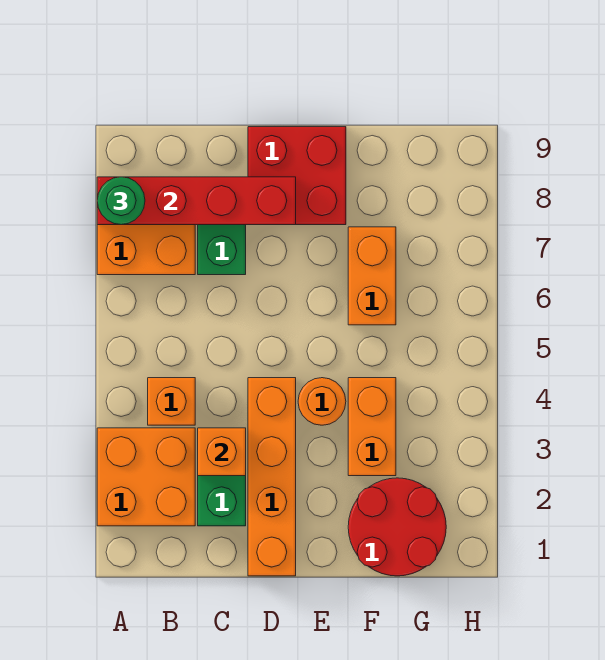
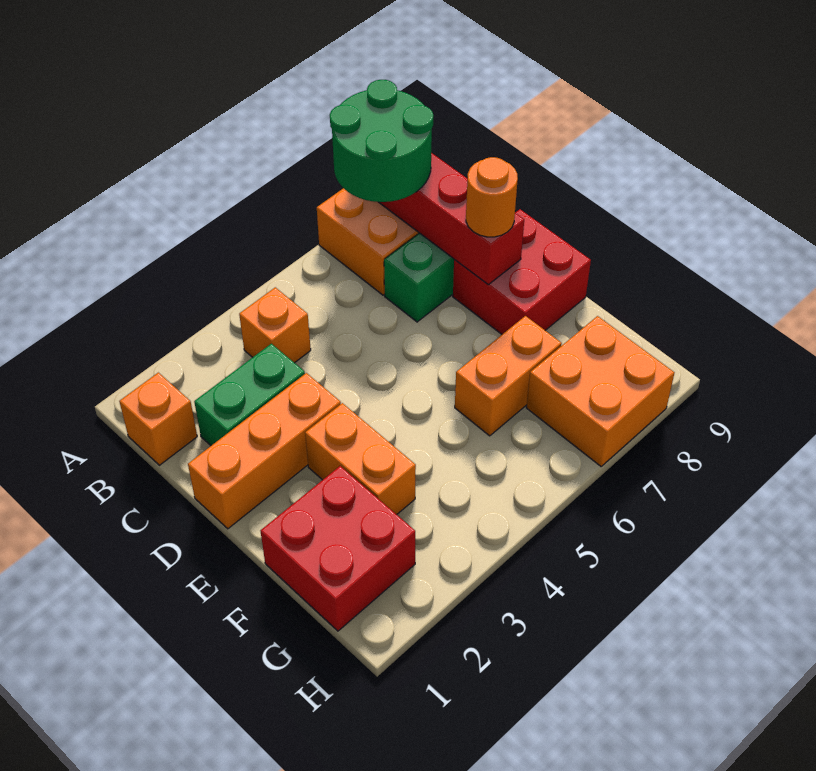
orange brick A2:B3 level 1 -> orange brick G7:H8 level 1
green round brick A8 level 3 -> green round brick A7:B8 level 3
orange brick C3 level 2 -> orange brick B1 level 1
orange brick D1:D4 level 1 -> orange brick D1:D3 level 1
orange round brick E4 level 1 -> orange round brick D8 level 3
red round brick F1:G2 level 1 -> red brick F1:G2 level 1
orange brick F3:F4 level 1 -> orange brick E3:F3 level 1

